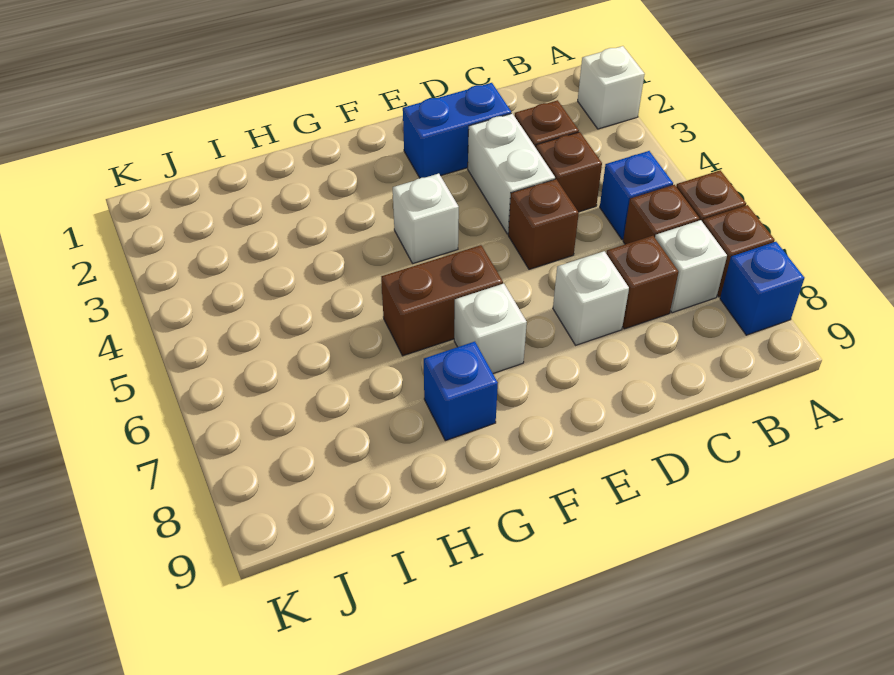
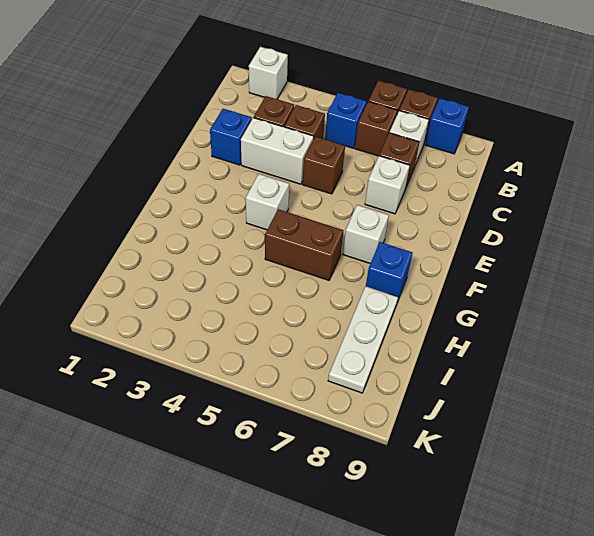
blue brick D2:E2 level 1 -> blue brick D2 level 1
brown brick F6:G6 level 1 -> brown brick G5:G6 level 1
none -> white plate H8:J8 level 1

